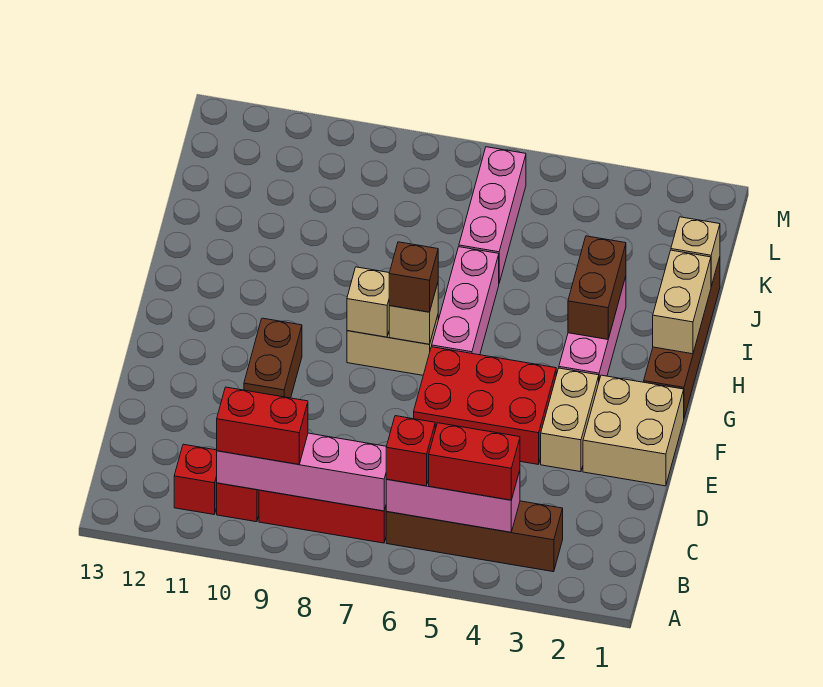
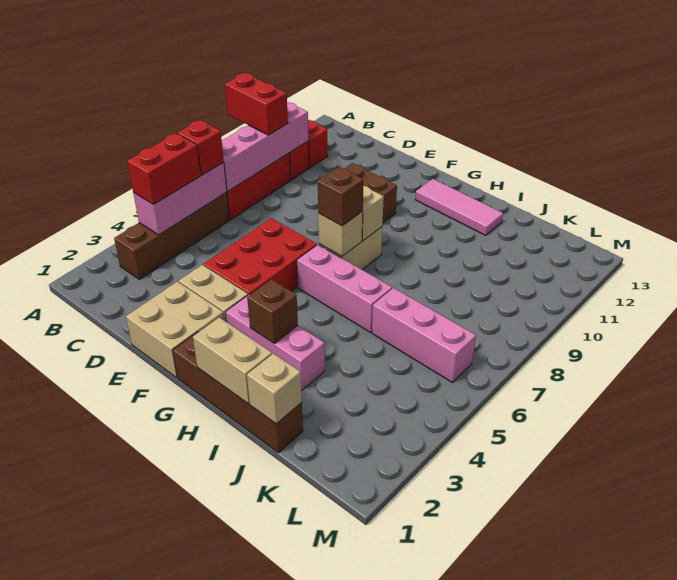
red brick B9:B10 level 3 -> red brick A9:B9 level 3
none -> pink tile G12:I12 level 1
brown brick H3:I3 level 2 -> brown brick H3 level 2

